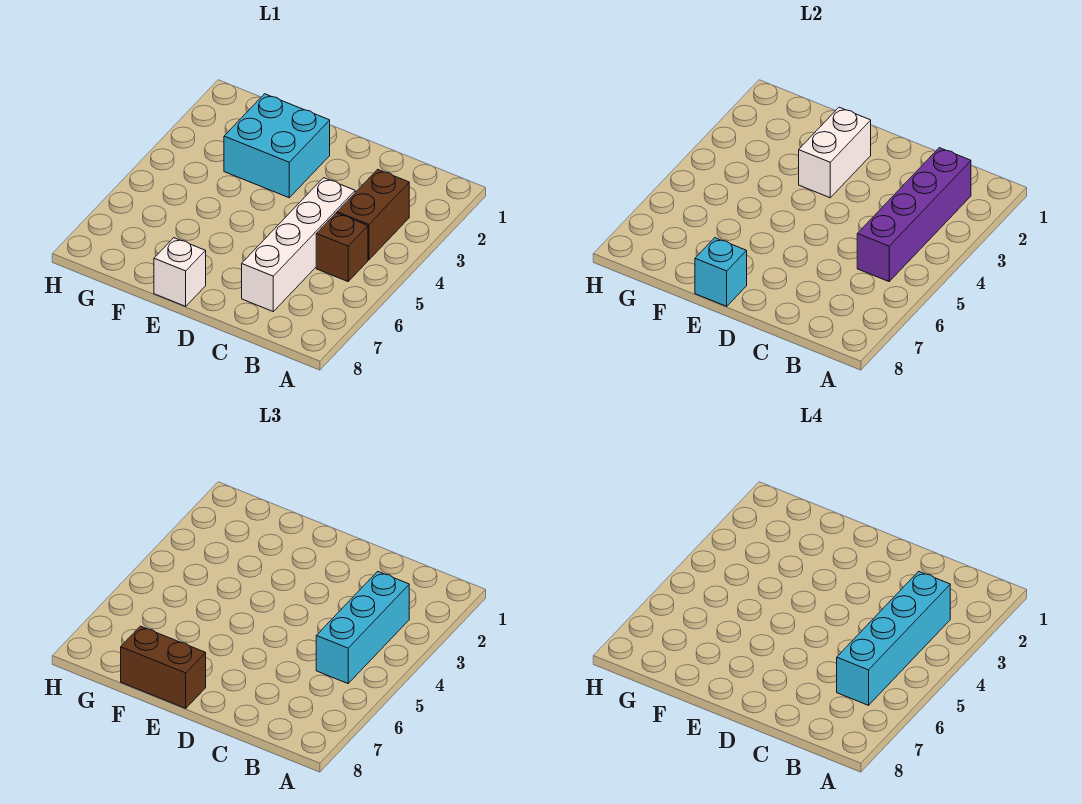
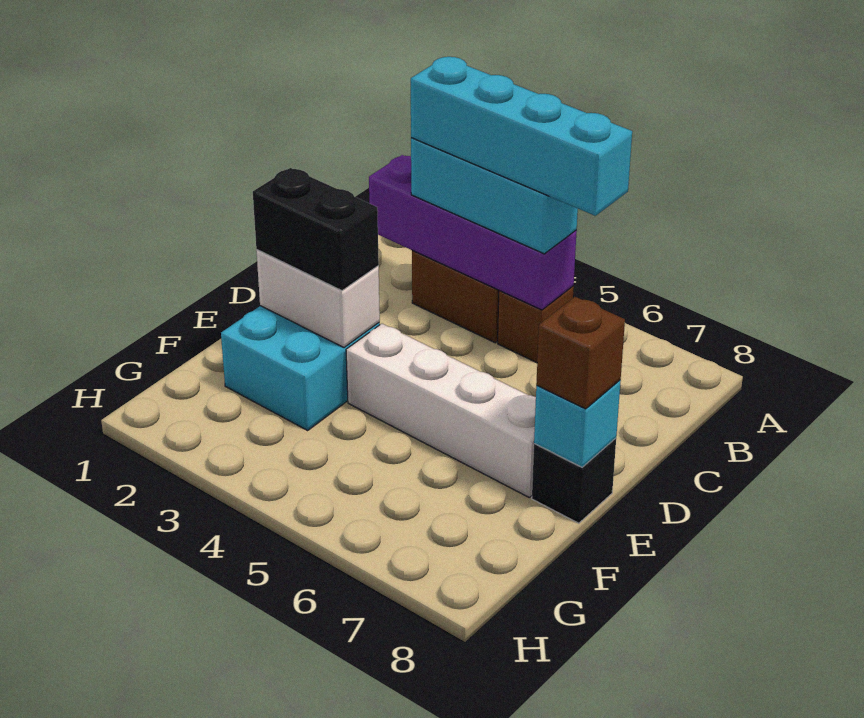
white brick C4:C7 level 1 -> white brick E4:E7 level 1
none -> black brick E2:E3 level 3
white brick E8 level 1 -> black brick E8 level 1
brown brick E8:F8 level 3 -> brown brick E8 level 3

